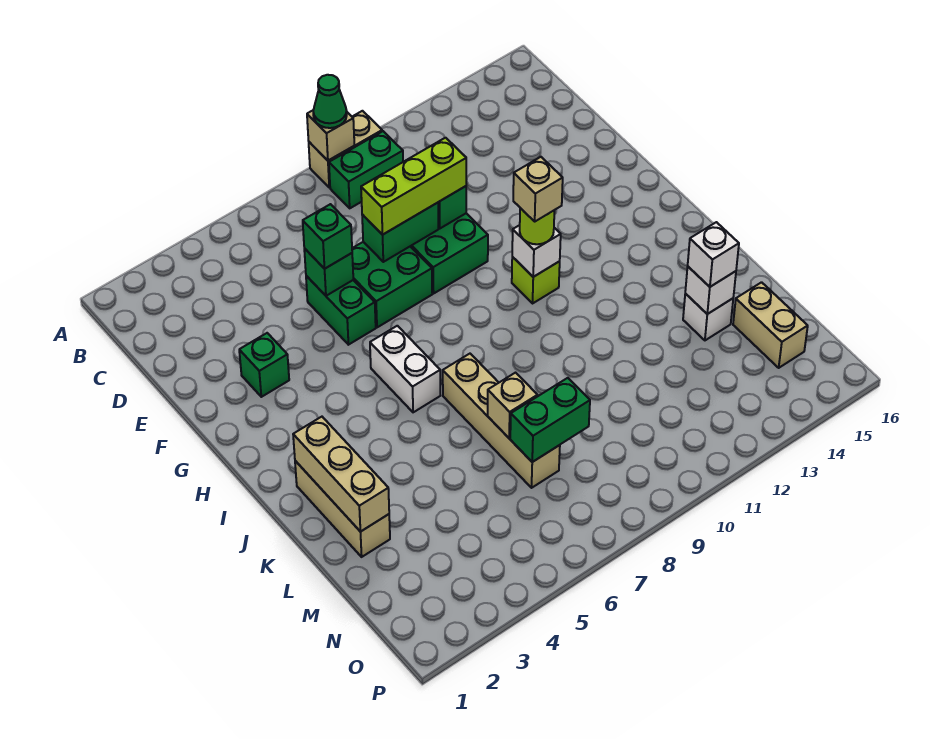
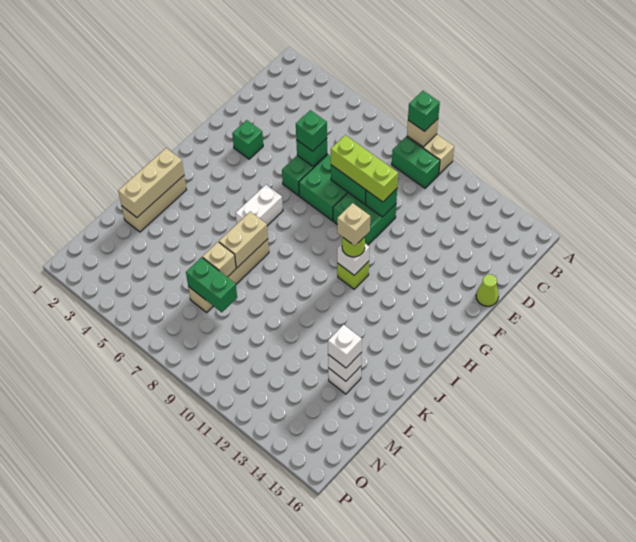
green cone A9 level 3 -> green brick A9 level 3
none -> lime cone E16 level 1
tan brick M15:N15 level 1 -> tan brick J7:K7 level 2

